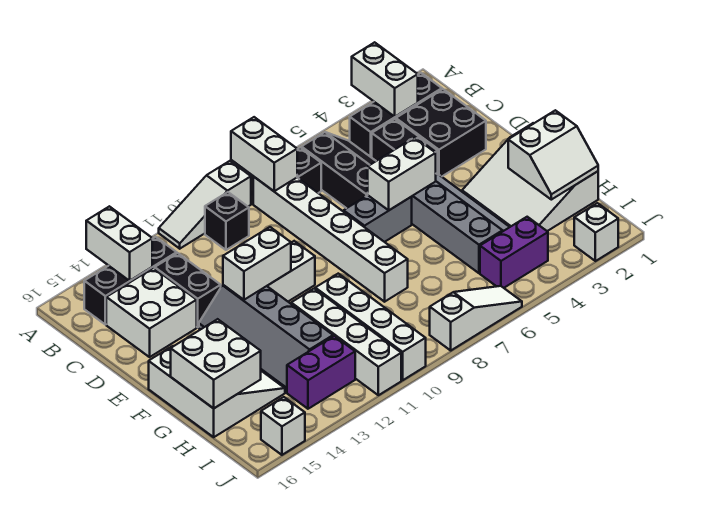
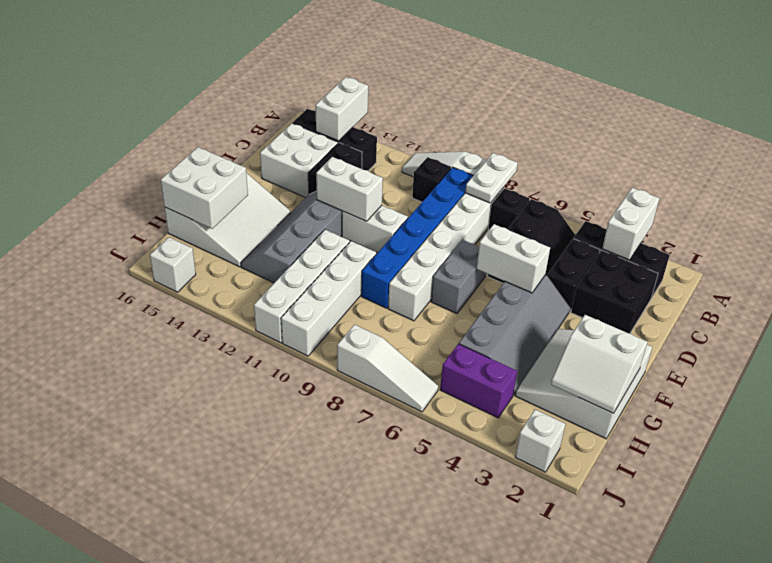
white brick A8:B8 level 2 -> white plate A8:B8 level 2
none -> blue brick B9:G9 level 1
grey brick E6:E7 level 1 -> grey brick E7:F7 level 1
purple brick I12:I13 level 1 -> none

